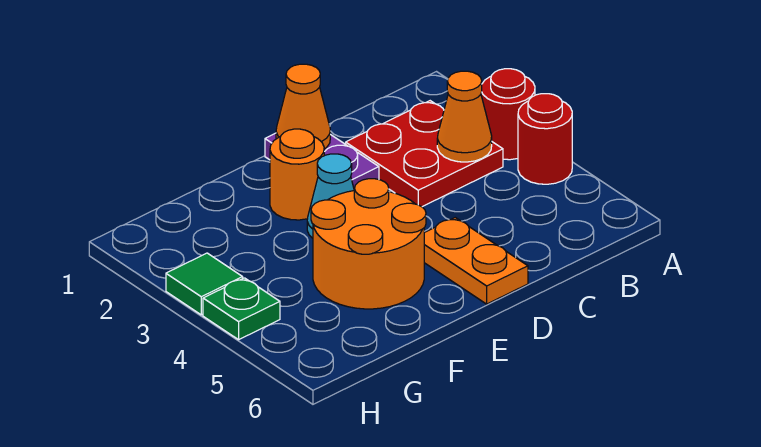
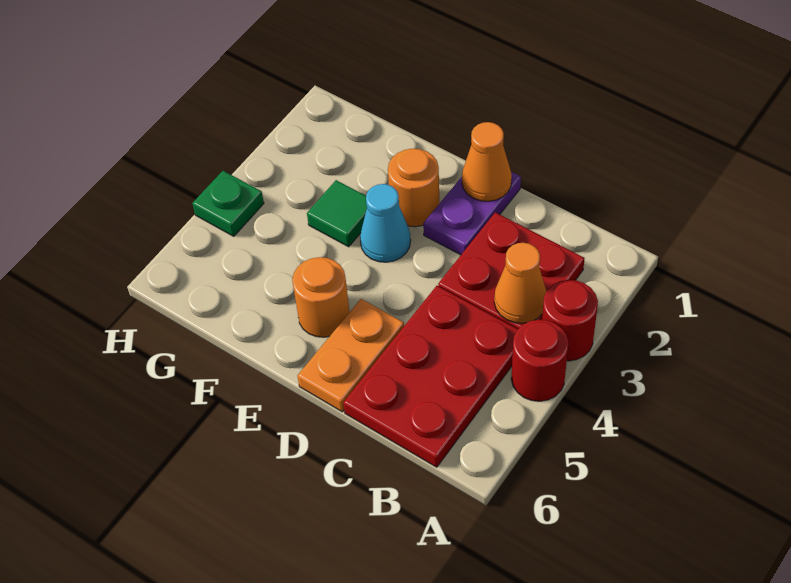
none -> red plate B4:C6 level 1
orange round brick E4:F5 level 1 -> orange round brick E5 level 1
green tile H3 level 1 -> green tile F3 level 1

